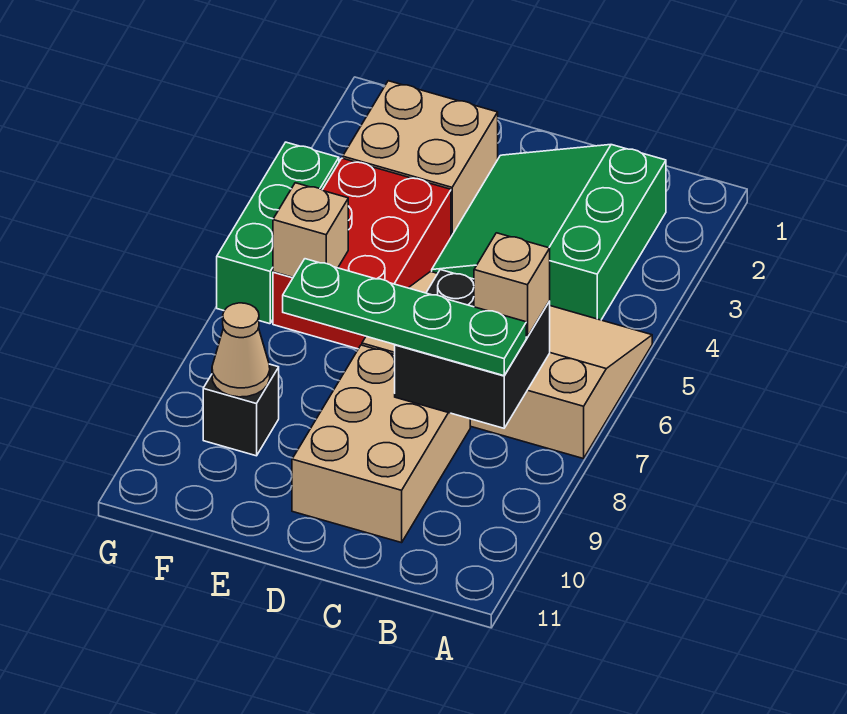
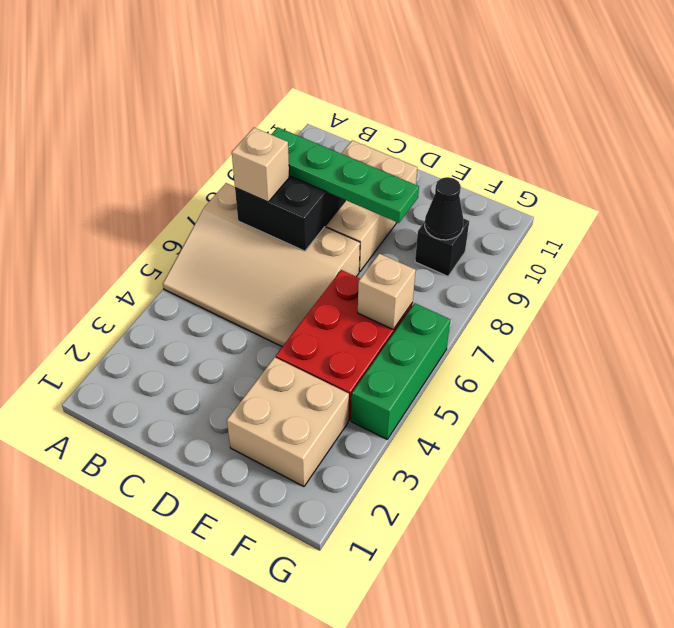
green slope B2:D4 level 1 top B -> none
tan cone F9 level 2 -> black cone F9 level 2

